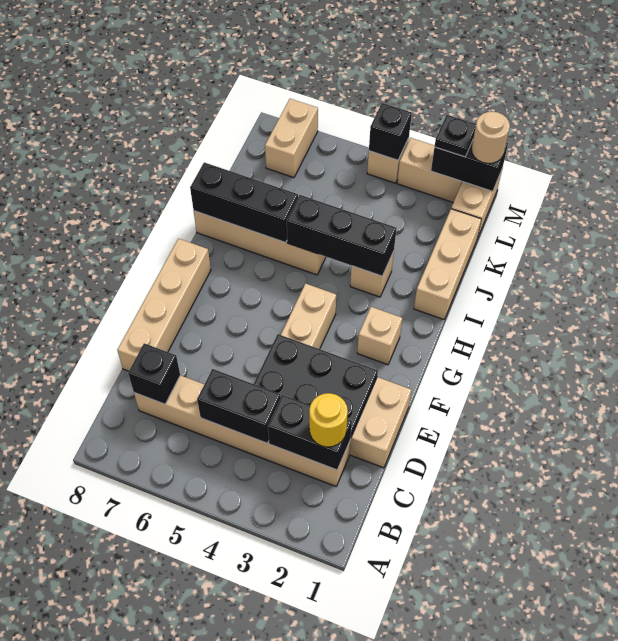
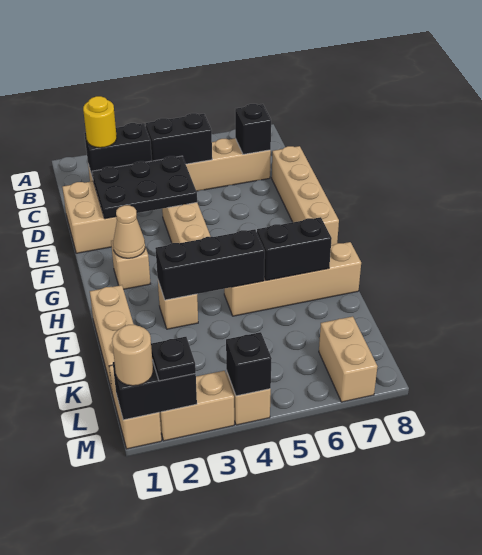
none -> tan cone G2 level 2
black brick I6:I8 level 2 -> black brick I6:I7 level 2

